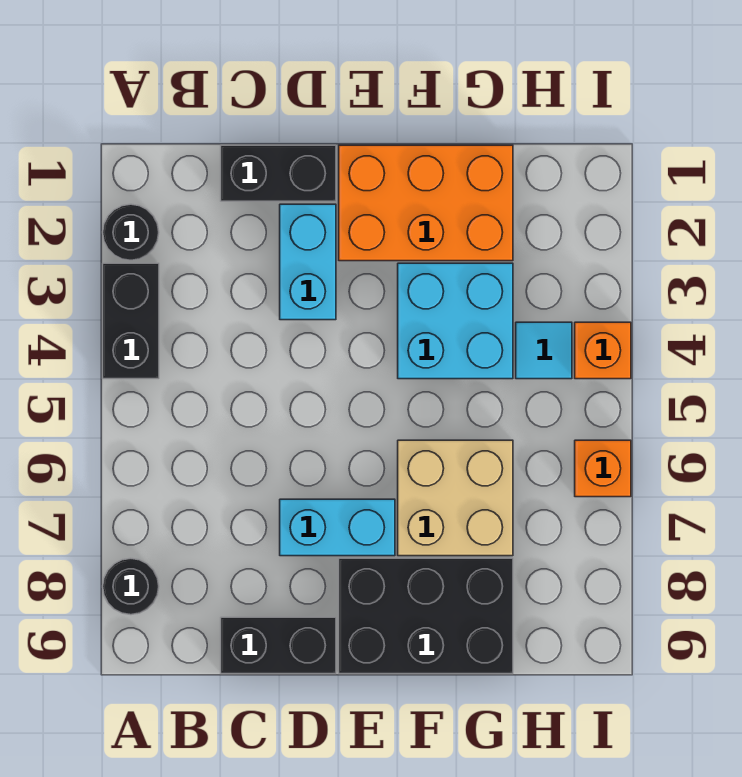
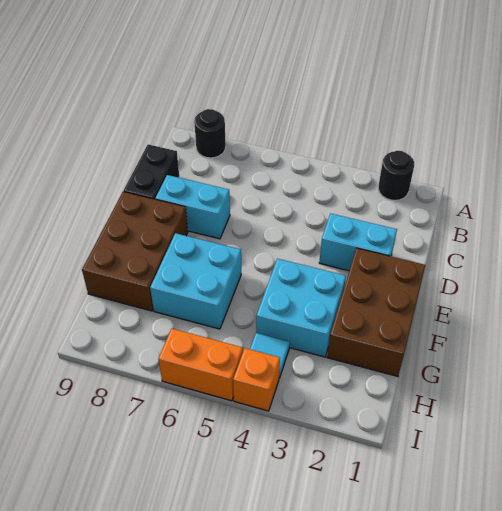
black brick A3:A4 level 1 -> none
black brick C1:D1 level 1 -> none
cyan brick D7:E7 level 1 -> cyan brick D7:D8 level 1
orange brick E1:G2 level 1 -> brown brick E1:G2 level 1
black brick E8:G9 level 1 -> brown brick E8:G9 level 1
tan brick F6:G7 level 1 -> cyan brick F6:G7 level 1
orange brick I6 level 1 -> orange brick I5:I6 level 1

